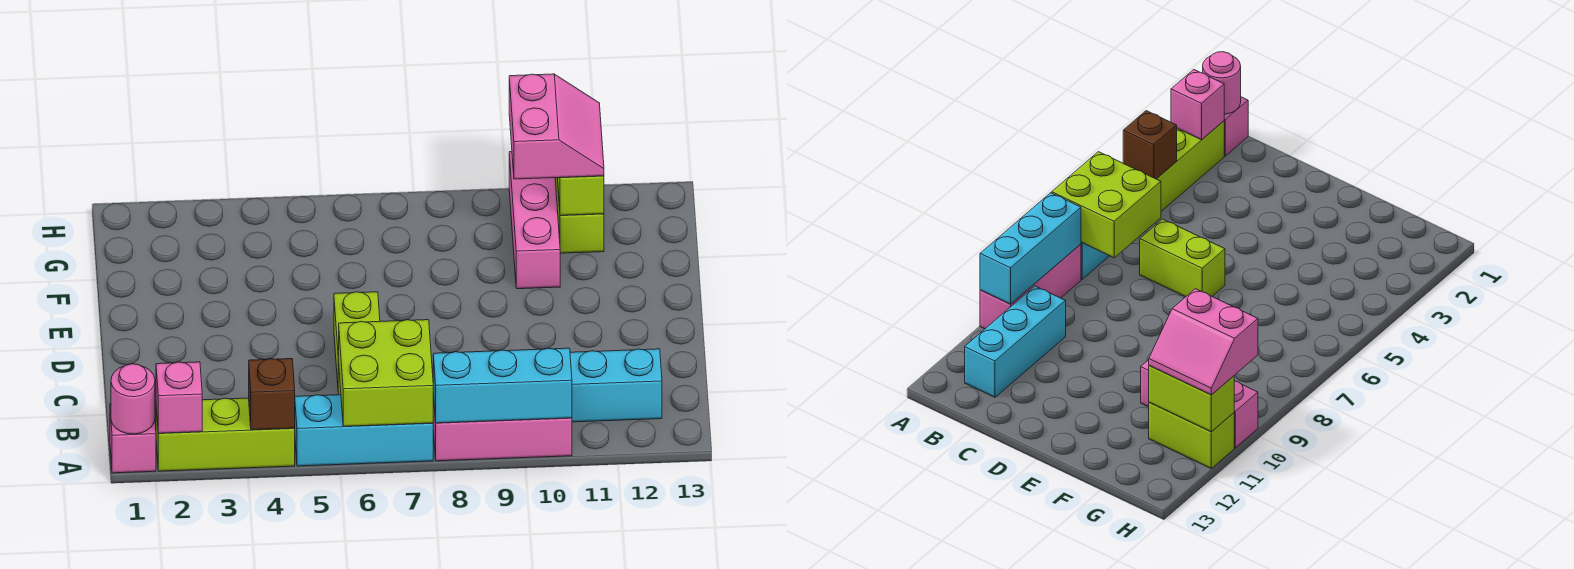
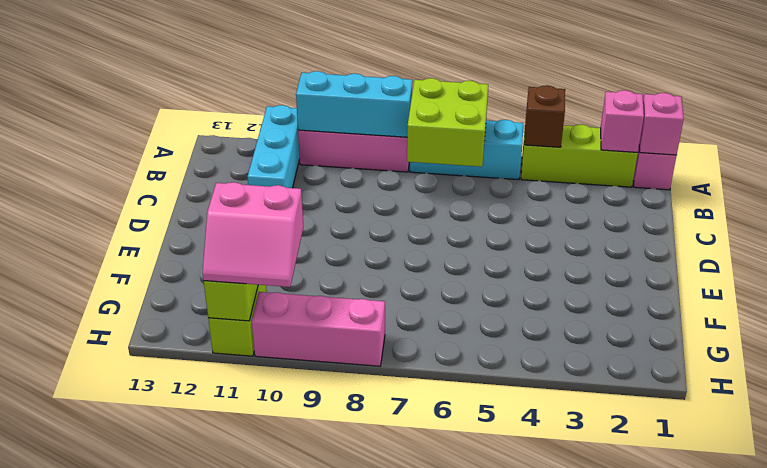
pink round brick A1 level 2 -> pink brick A1 level 2
cyan brick B10:B12 level 1 -> cyan brick A11:C11 level 1
lime brick C6:D6 level 1 -> none
pink brick F10:H10 level 1 -> pink brick H8:H10 level 1
pink slope G10:H11 level 3 top 10 -> pink slope G10:H11 level 3 top G

